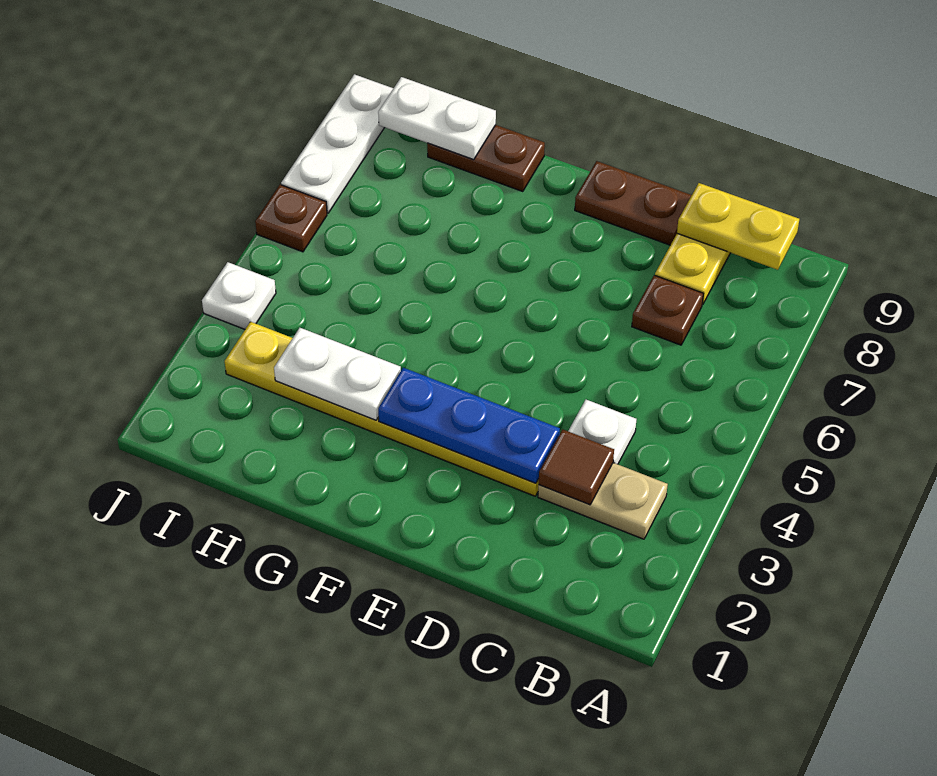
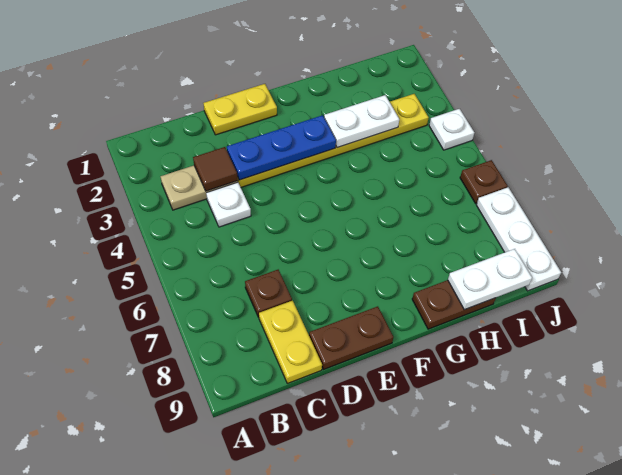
yellow plate B9:C9 level 2 -> yellow plate D1:E1 level 1

